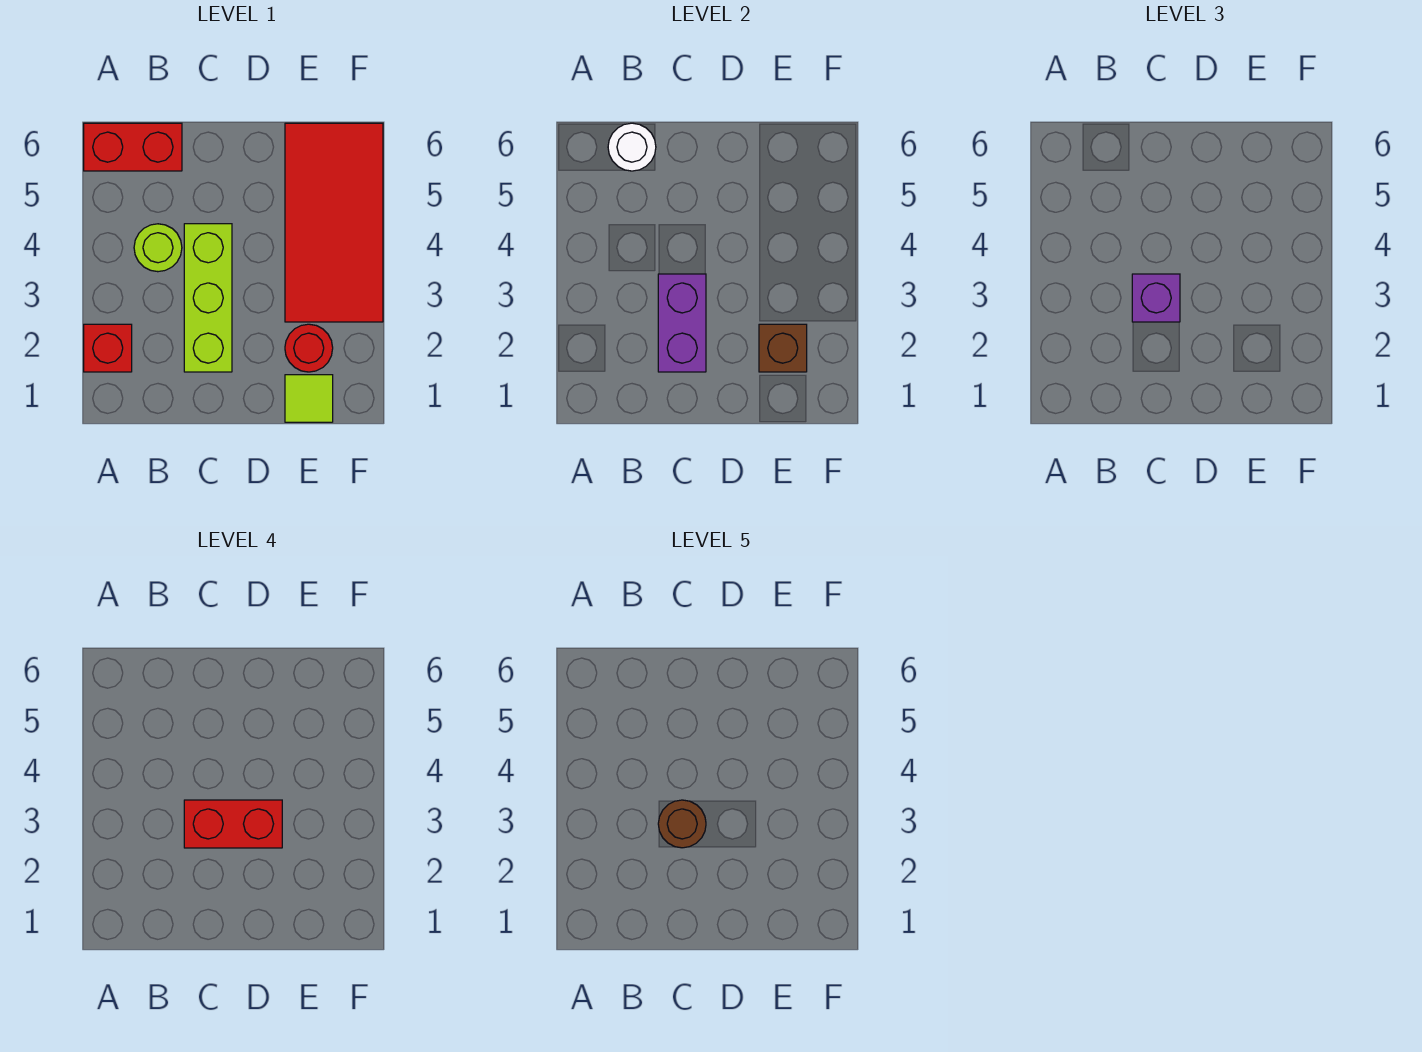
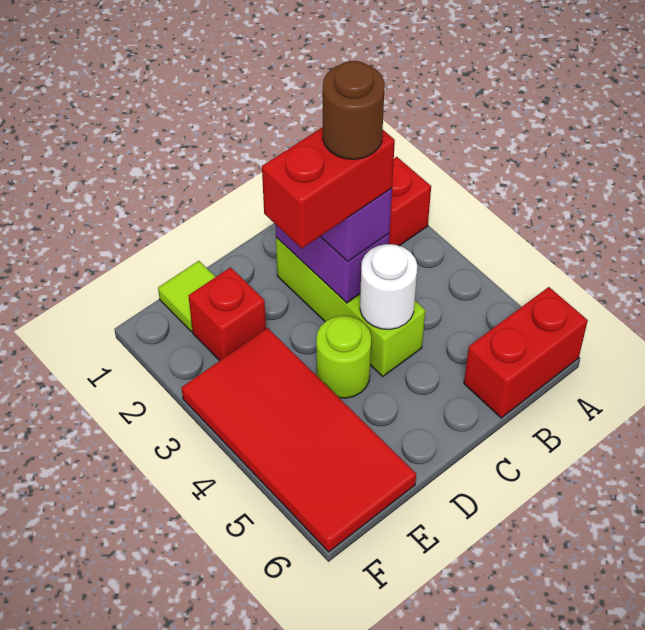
lime round brick B4 level 1 -> lime round brick D4 level 1
white round brick B6 level 2 -> white round brick C4 level 2
red round brick E2 level 1 -> red brick E2 level 1
brown brick E2 level 2 -> none

